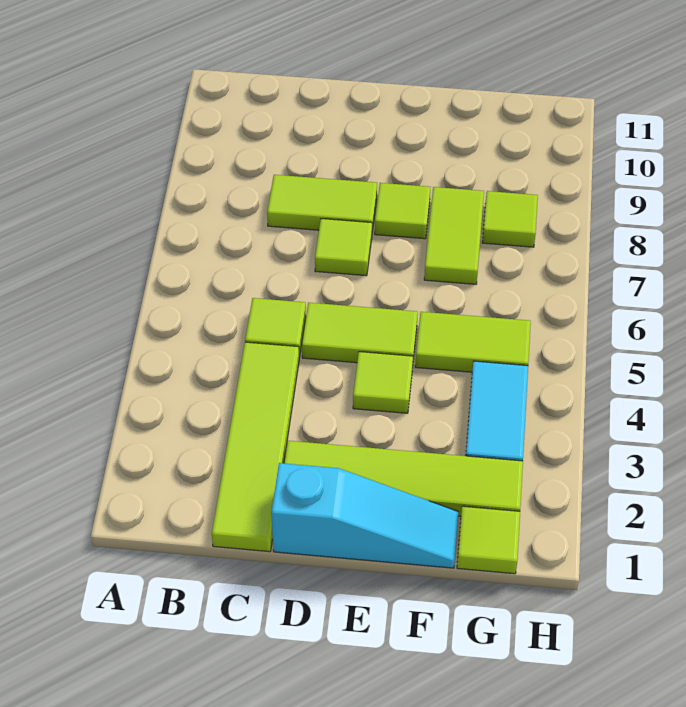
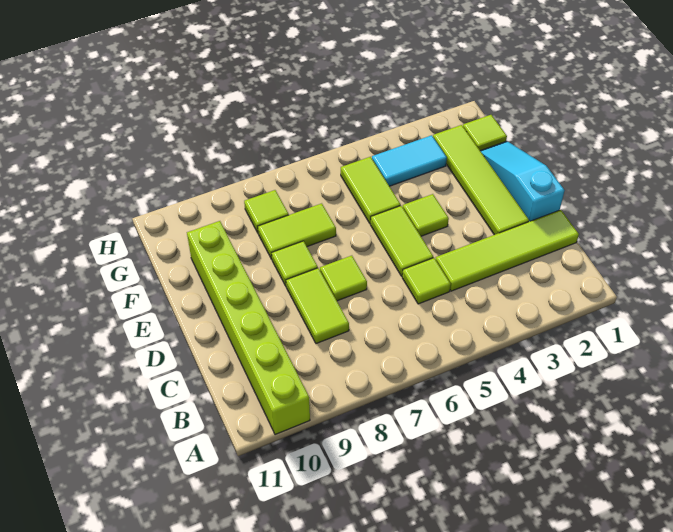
none -> lime brick A10:F10 level 1

